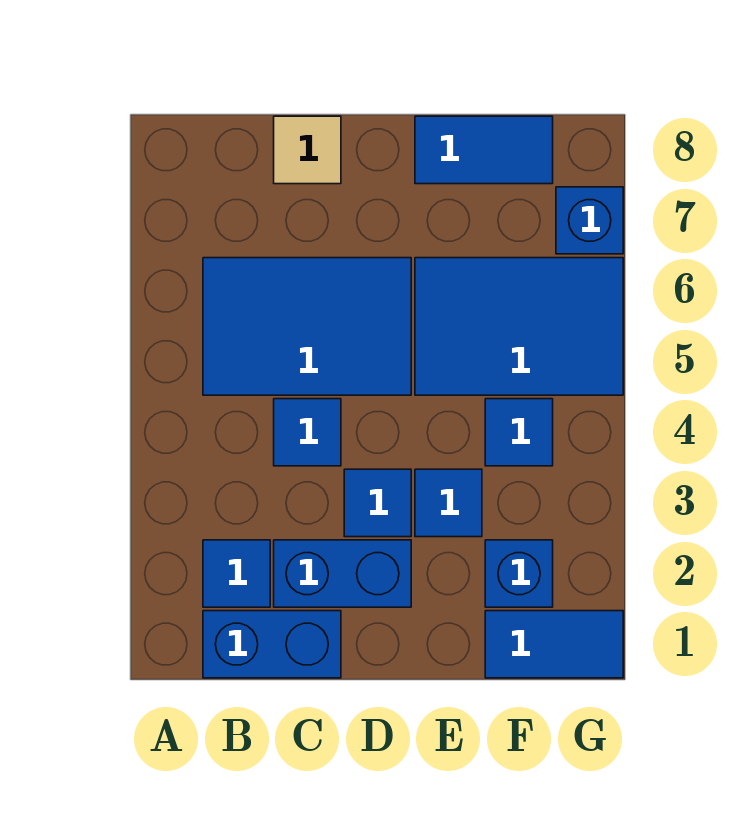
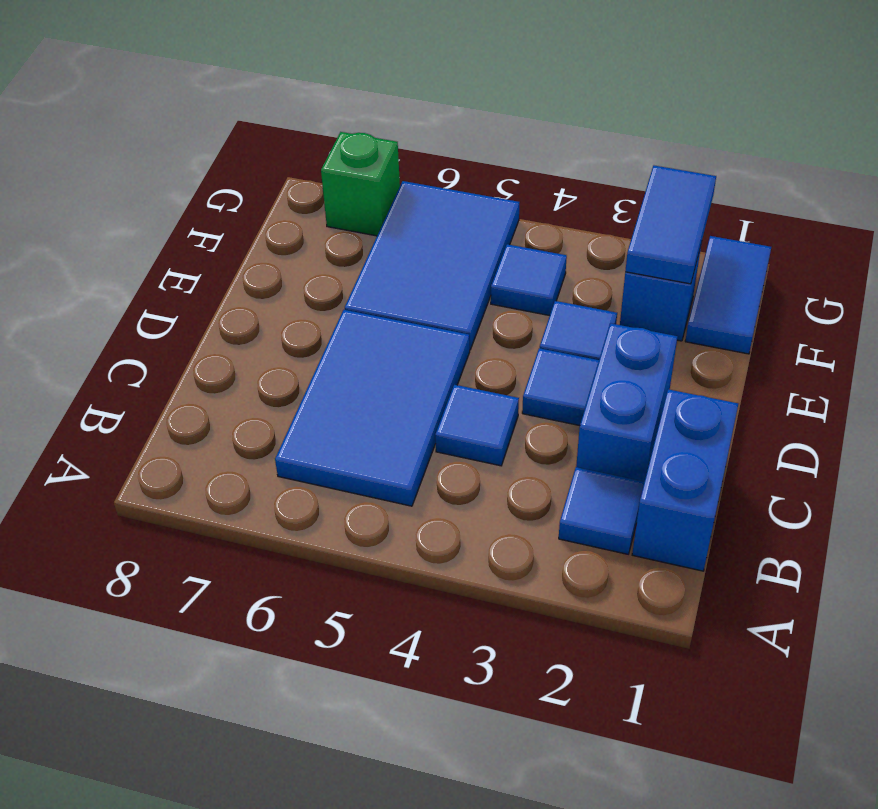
tan tile C8 level 1 -> none
blue tile E8:F8 level 1 -> blue tile F2:G2 level 2
blue brick G7 level 1 -> green brick G7 level 1

